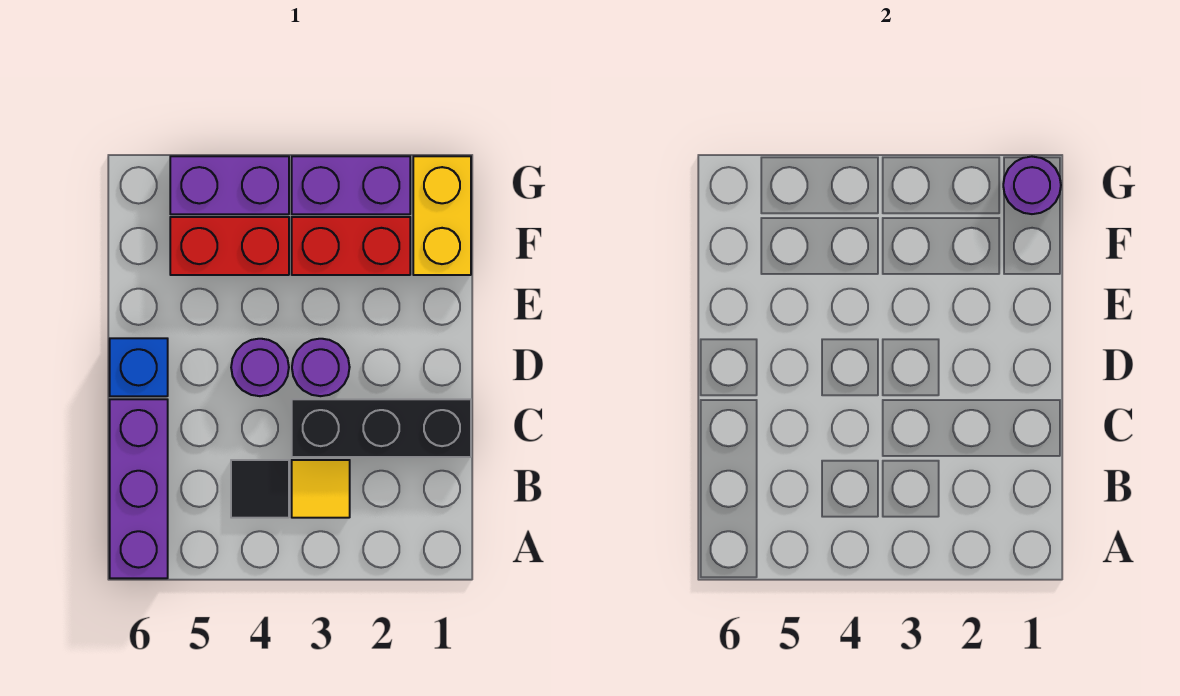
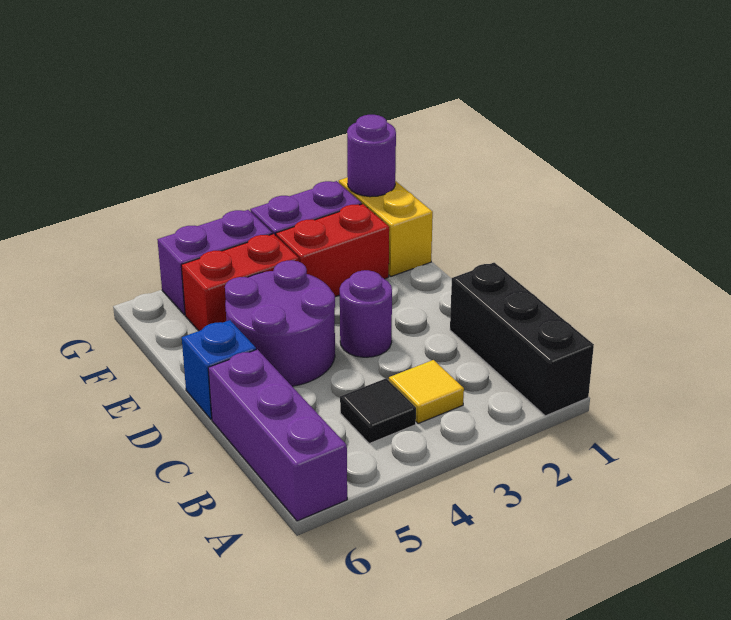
black brick C1:C3 level 1 -> black brick A1:C1 level 1
purple round brick D4 level 1 -> purple round brick D4:E5 level 1

